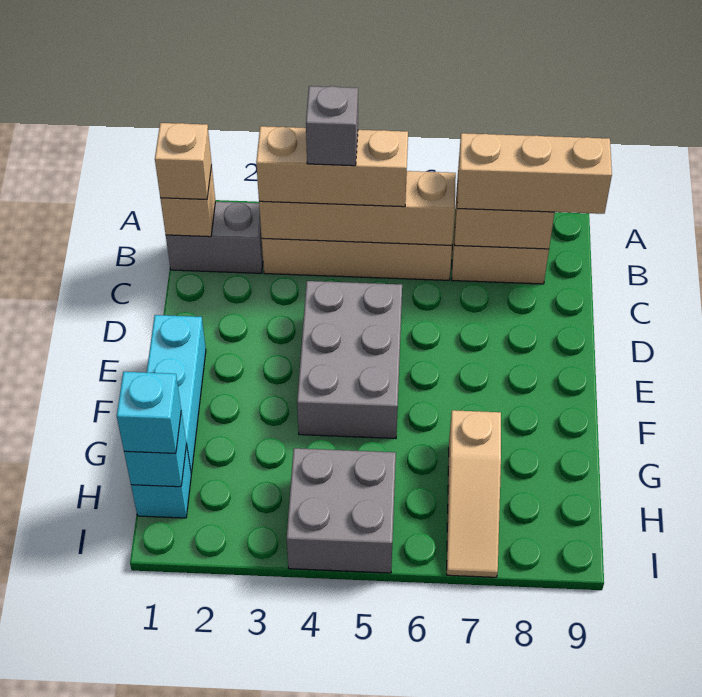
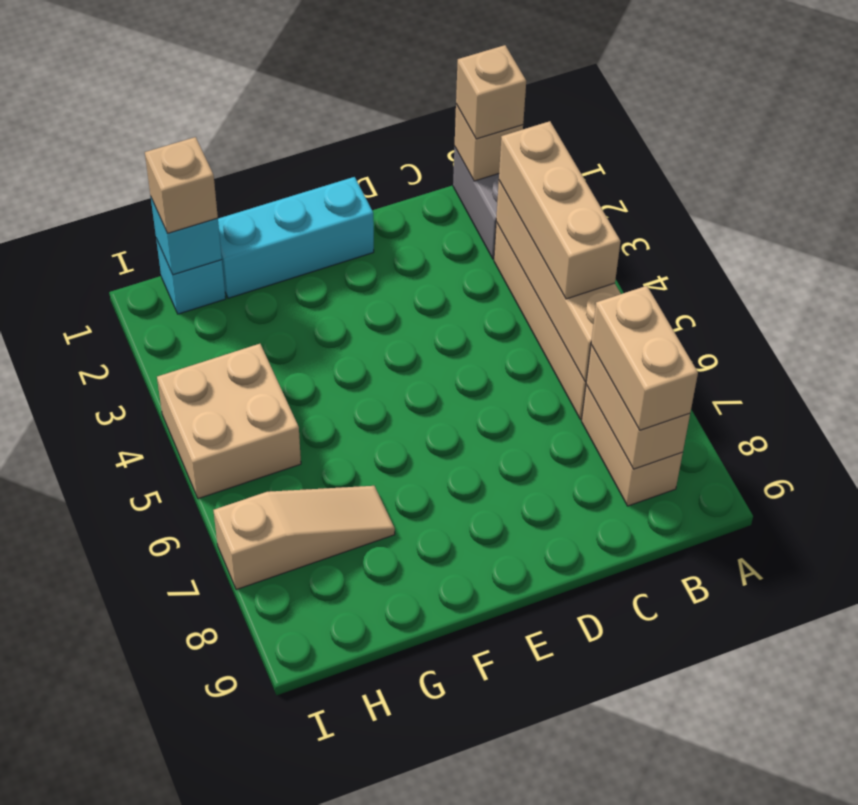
grey brick B4 level 4 -> none
tan brick B7:B9 level 3 -> tan brick B7:B8 level 3
grey brick D4:F5 level 1 -> none
tan slope G7:I7 level 1 top G -> tan slope G7:I7 level 1 top I
cyan brick H1 level 3 -> tan brick H1 level 3
grey brick H4:I5 level 1 -> tan brick H4:I5 level 1

